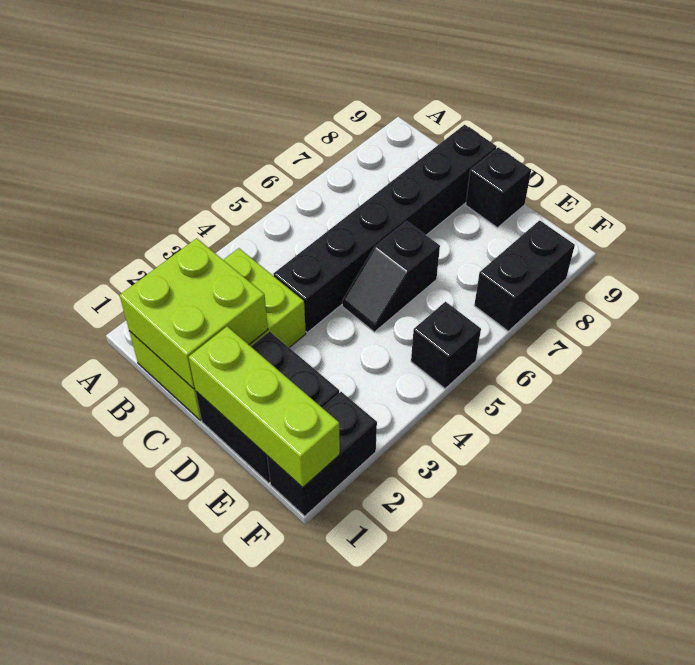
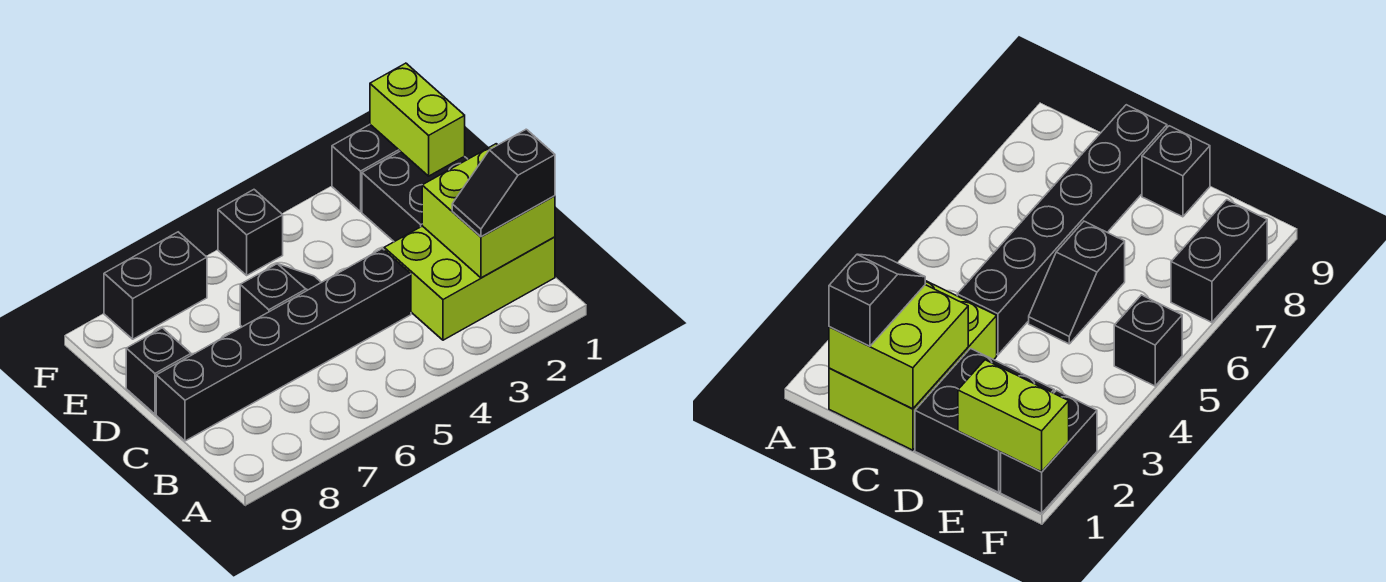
none -> black slope B1:B2 level 3 top 1
lime brick D1:F1 level 2 -> lime brick E1:F1 level 2

